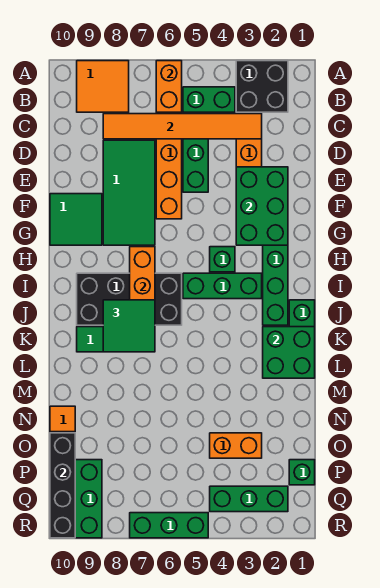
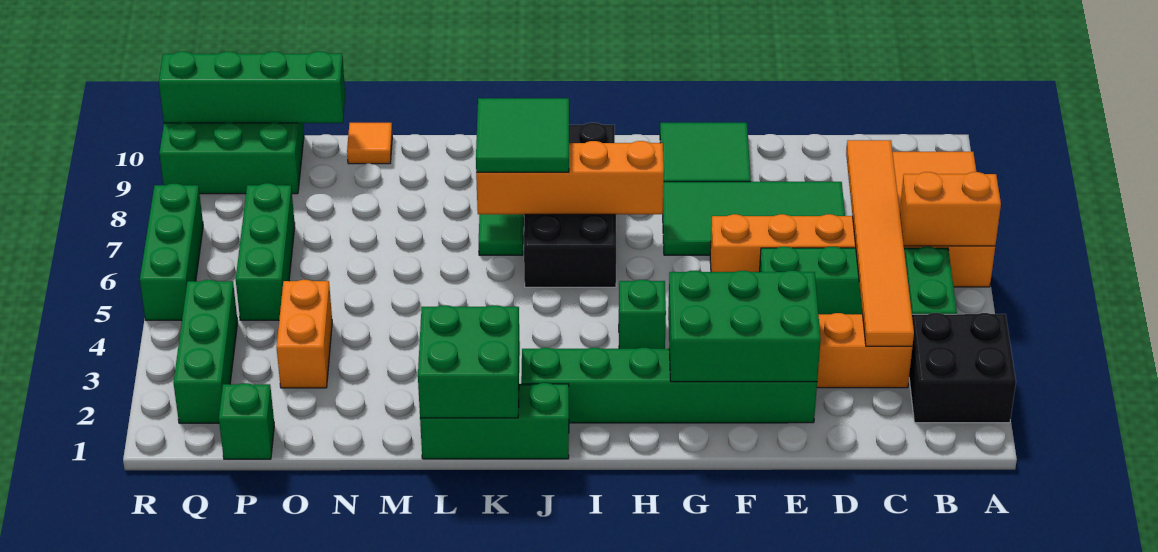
green brick I3:I5 level 1 -> green brick P5:P7 level 1
black brick O10:R10 level 2 -> green brick O10:R10 level 2

